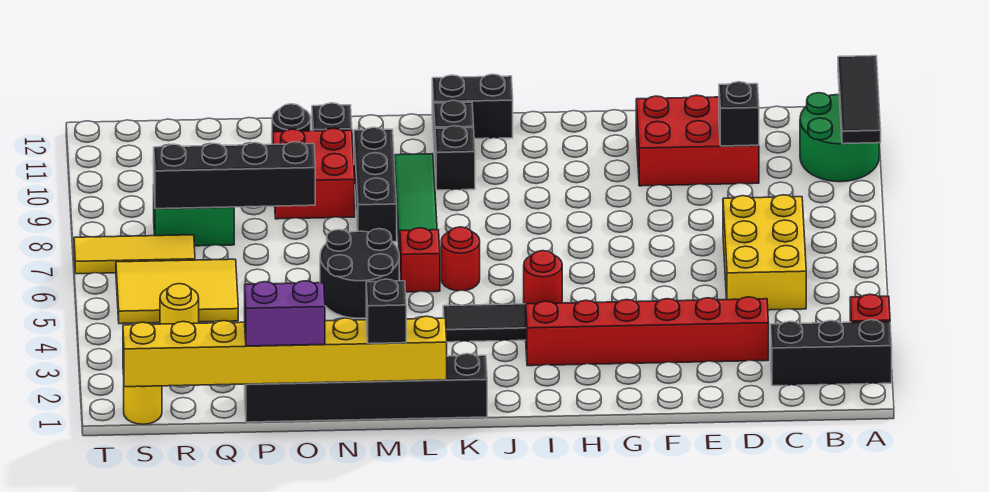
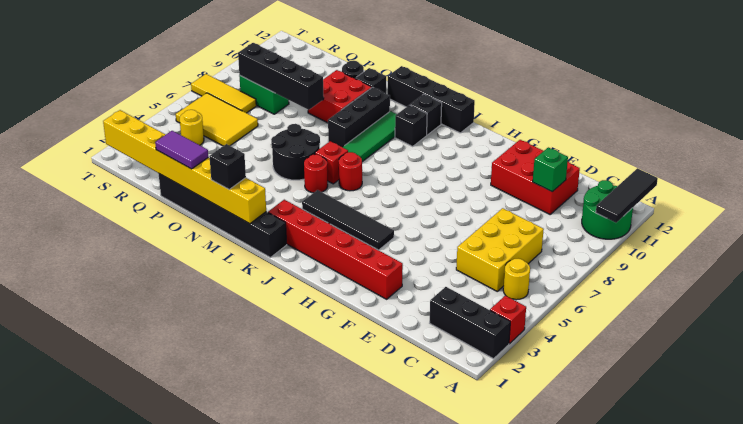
red brick D3:I3 level 1 -> red brick F2:K2 level 1
black brick D10 level 2 -> green brick D10 level 2
red round brick I5 level 1 -> red round brick L5 level 1
black brick J12:K12 level 1 -> black brick J12:M12 level 1
purple brick O1:P1 level 3 -> purple tile O1:P1 level 3
yellow round brick S1 level 1 -> yellow round brick B5 level 1

